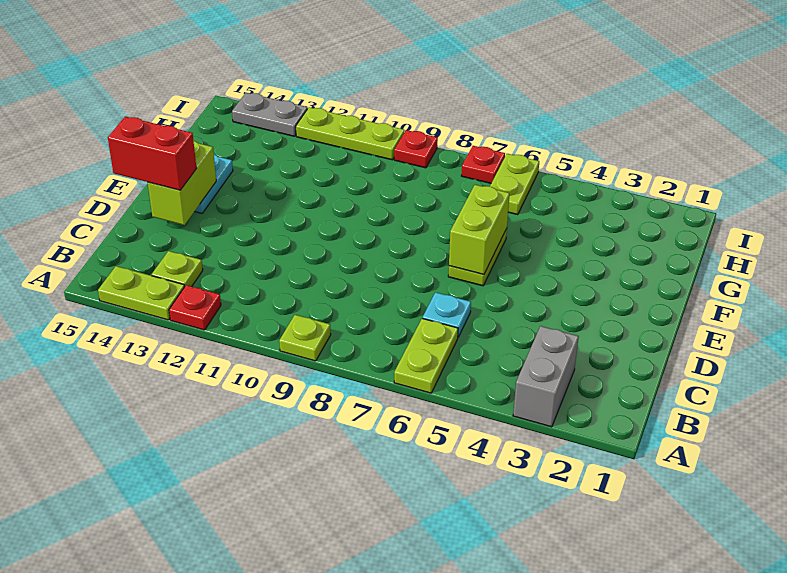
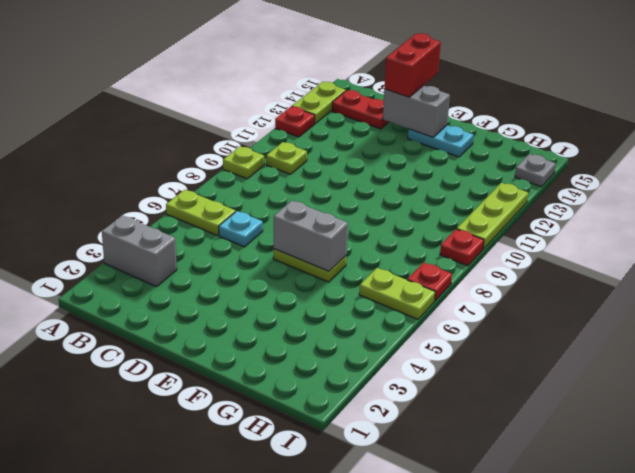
lime plate B13 level 1 -> lime plate B10 level 1
none -> red plate B14:C14 level 1
lime brick D14:E14 level 2 -> grey brick D14:E14 level 2
lime brick E6:F6 level 2 -> grey brick E6:F6 level 2
grey plate I13:I14 level 1 -> grey plate I14 level 1

